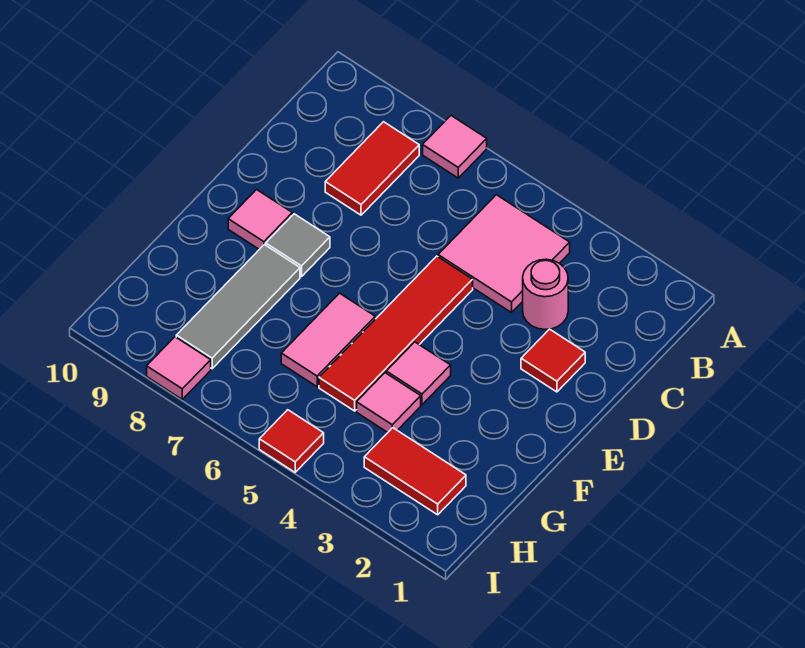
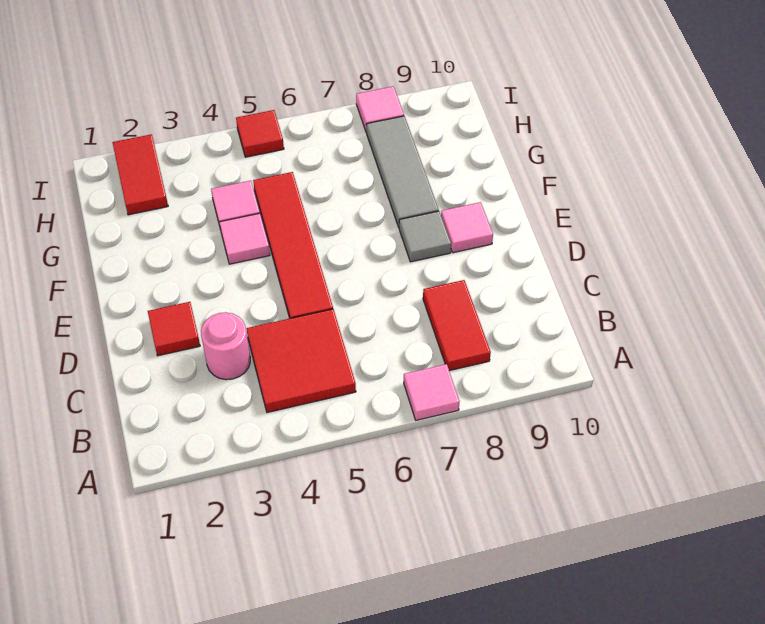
pink tile B4:C5 level 1 -> red tile B4:C5 level 1
pink tile F6:G6 level 1 -> none
red tile H2:H3 level 1 -> red tile H2:I2 level 1

